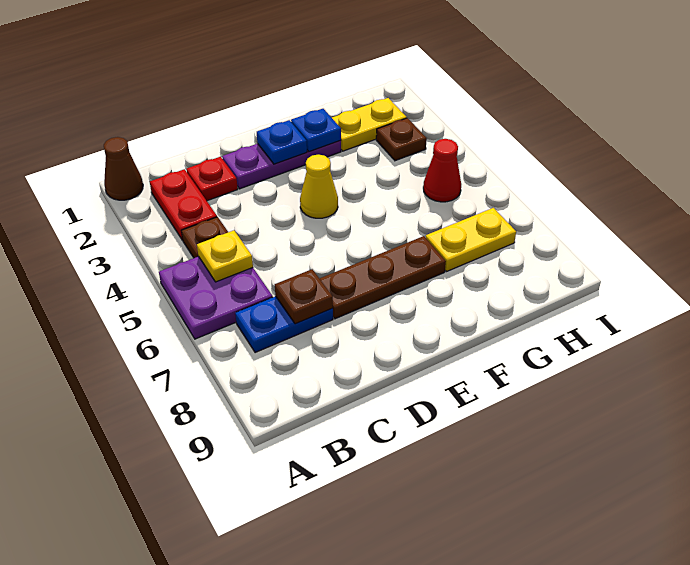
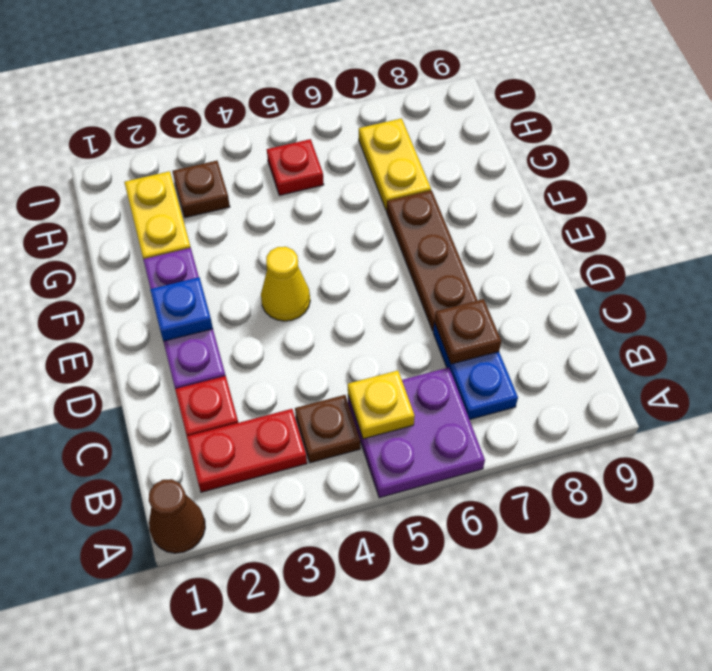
blue plate F2 level 2 -> none
red cone H5 level 1 -> red plate H5 level 1

